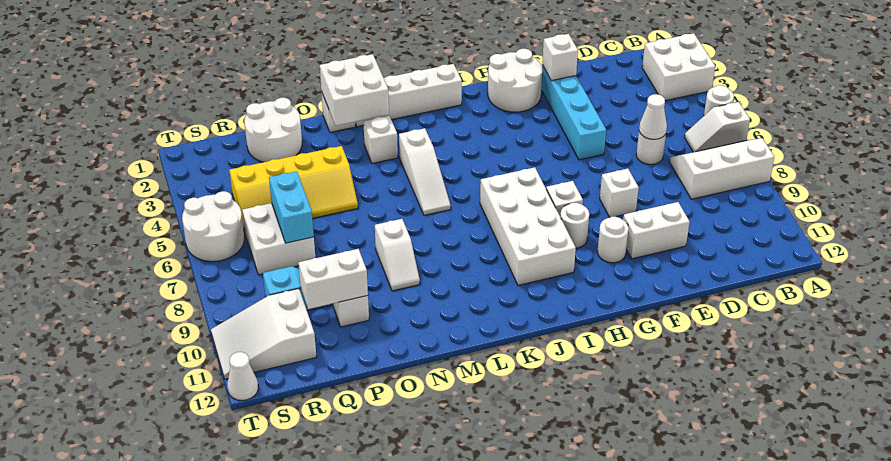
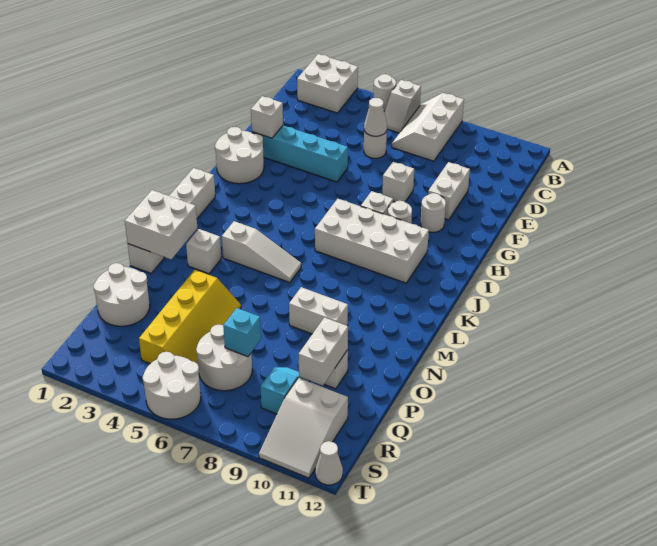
white slope N8:N9 level 1 top 8 -> white brick N8:N9 level 1
white brick Q6:R7 level 1 -> white round brick Q6:R7 level 1
cyan brick Q6:Q7 level 2 -> cyan brick Q7 level 2

